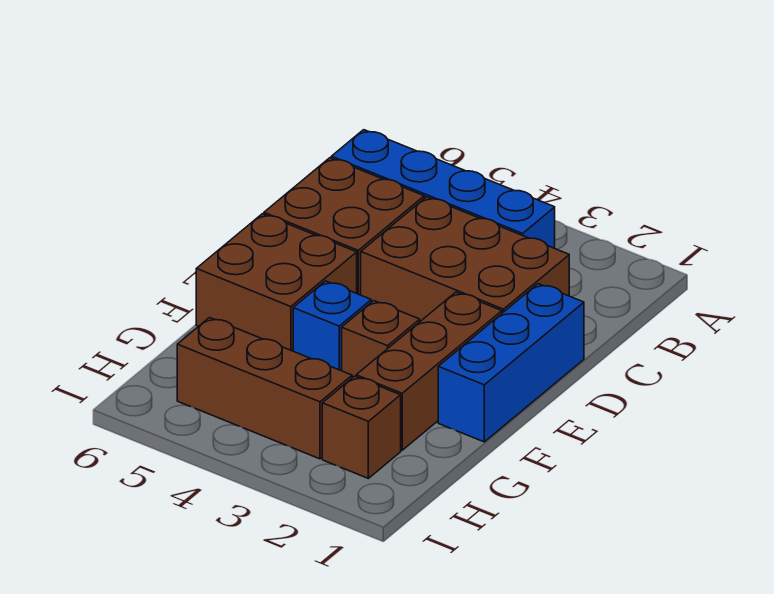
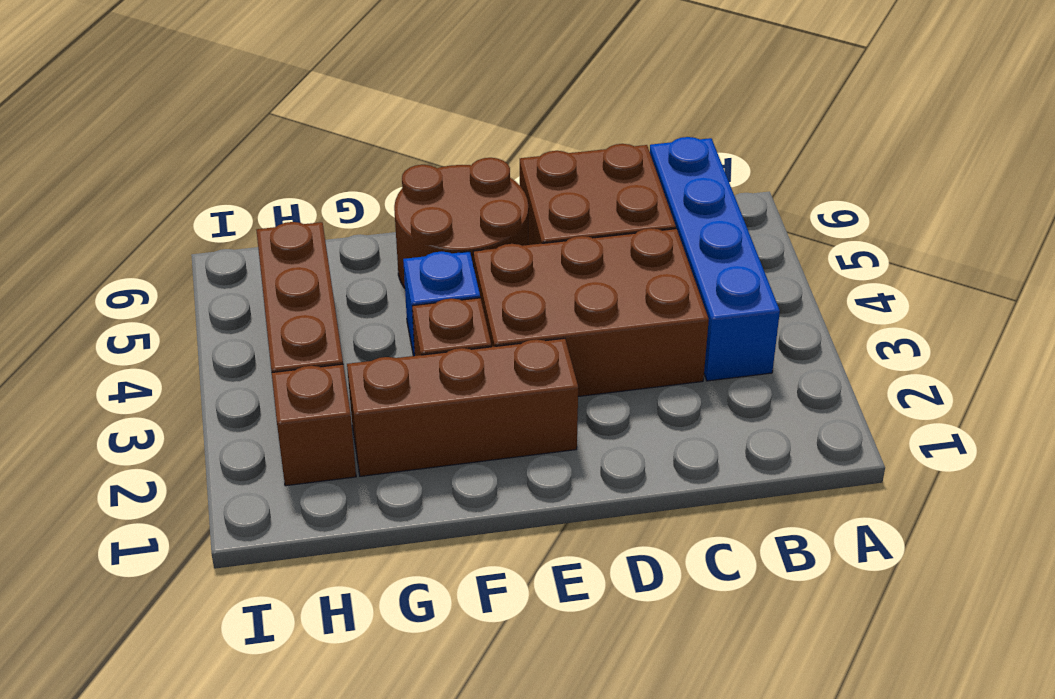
brown brick C2:D4 level 1 -> brown brick C3:E4 level 1
blue brick D1:F1 level 1 -> none
brown brick E5:F6 level 1 -> brown round brick E5:F6 level 1

